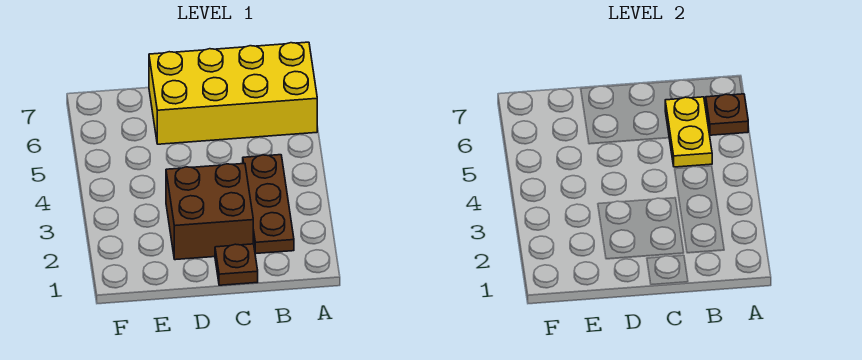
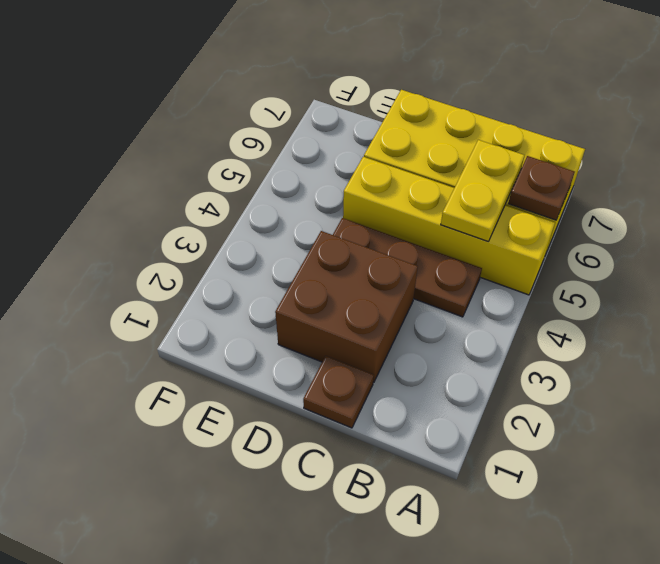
none -> yellow brick A5:D5 level 1
brown plate B2:B4 level 1 -> brown plate B4:D4 level 1

